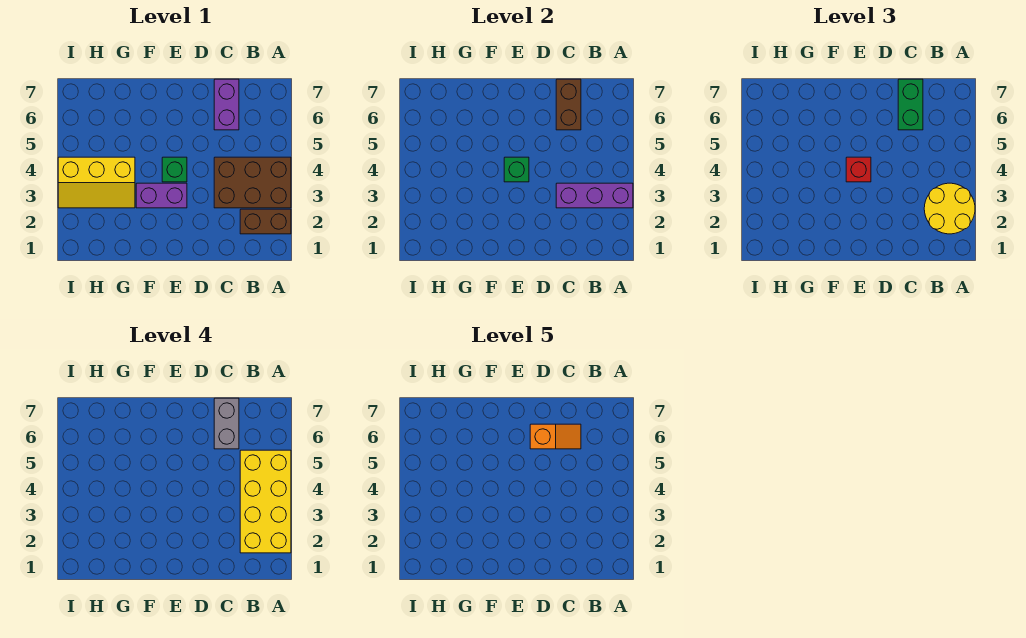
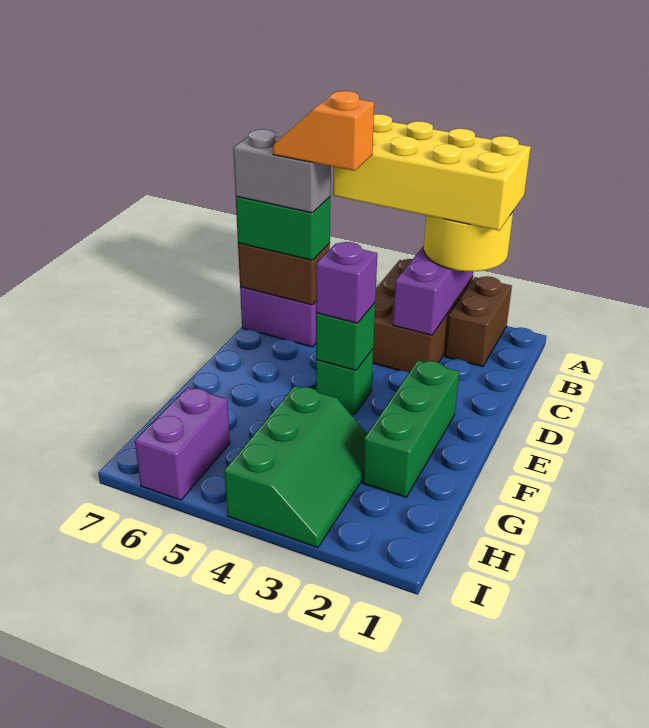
orange slope C6:D6 level 5 top D -> orange slope C5:C6 level 5 top 5
none -> green brick E2:G2 level 1
purple brick E3:F3 level 1 -> purple brick H6:I6 level 1
red brick E4 level 3 -> purple brick E4 level 3
yellow slope G3:I4 level 1 top 4 -> green slope G3:I4 level 1 top 4

